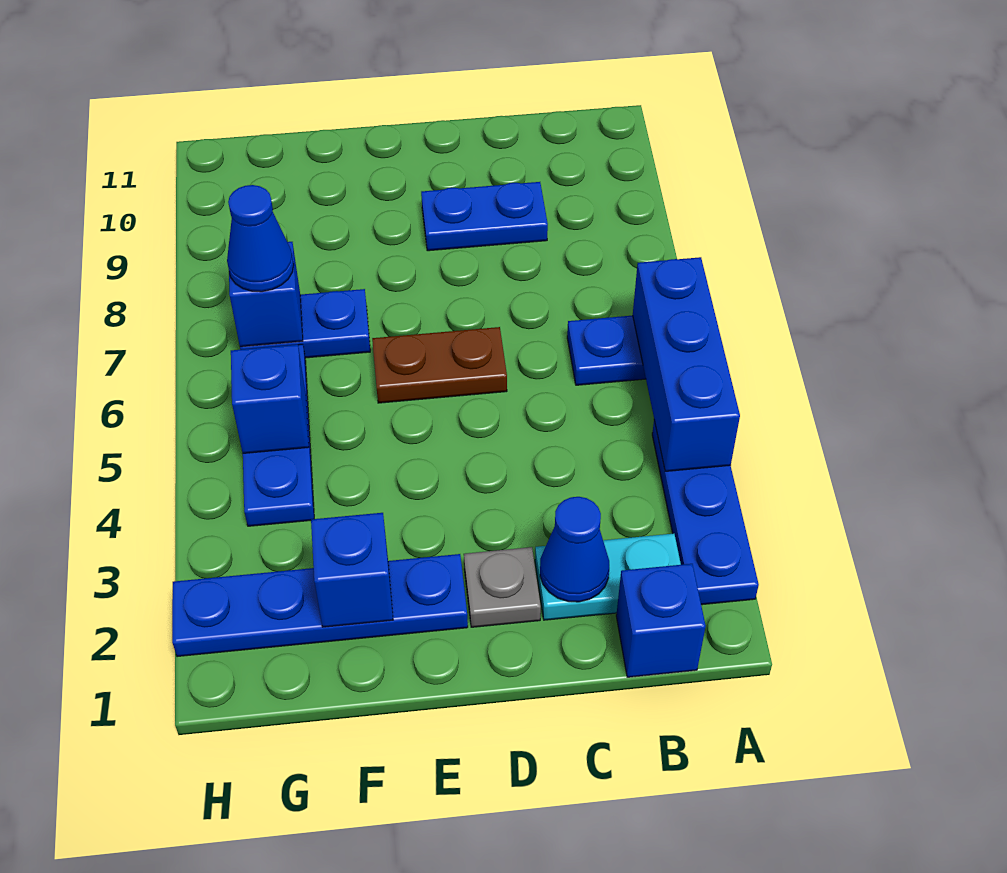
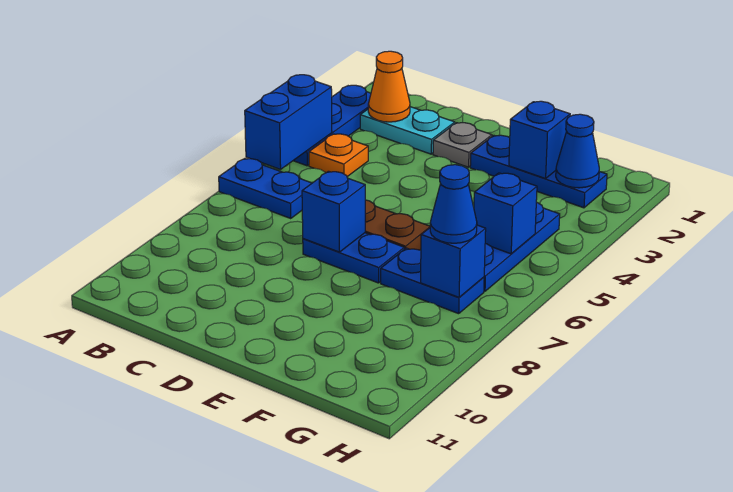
blue brick A4:A6 level 2 -> blue brick A4:A5 level 2
blue brick B1 level 1 -> blue brick D7 level 2
none -> orange cone B2 level 2
none -> orange plate B4 level 1
blue cone C2 level 2 -> blue cone G2 level 2
blue plate C9:D9 level 1 -> blue plate D7:E7 level 1
blue plate E2:H2 level 1 -> blue plate E2:G2 level 1

